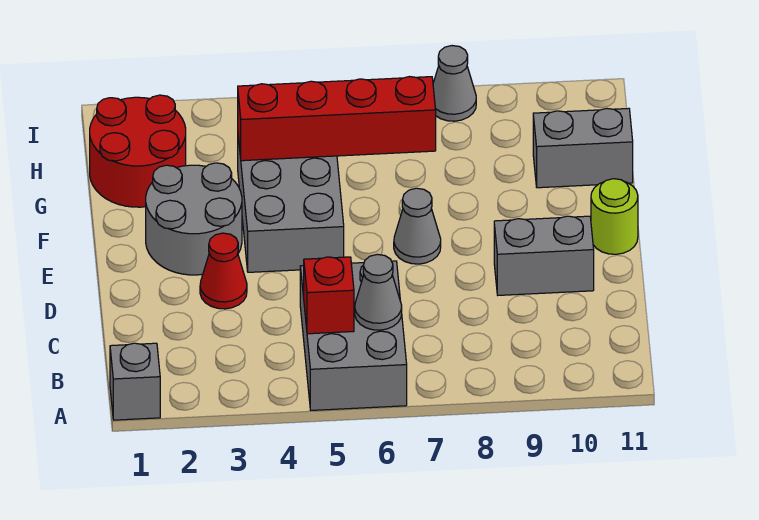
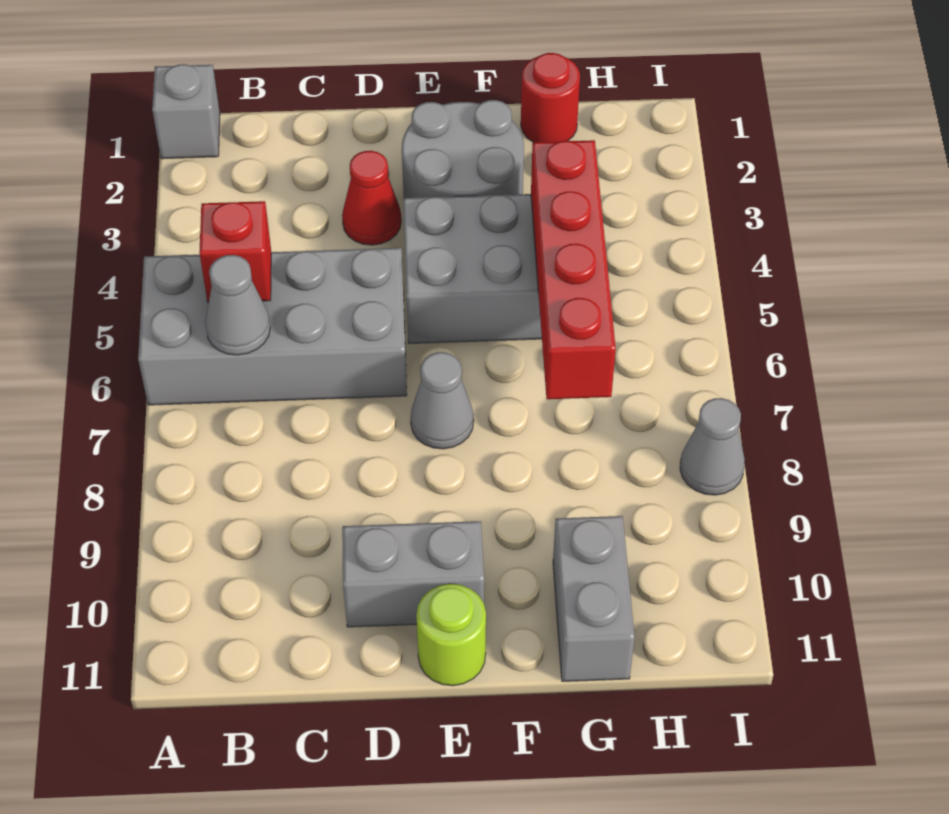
grey brick A5:C6 level 1 -> grey brick A5:D6 level 1
grey brick D9:D10 level 1 -> grey brick D10:E10 level 1
red round brick G1:H2 level 1 -> red round brick G1 level 1

